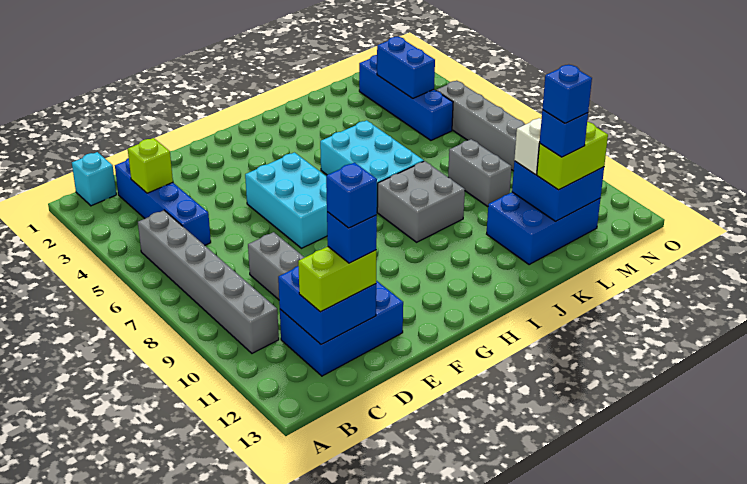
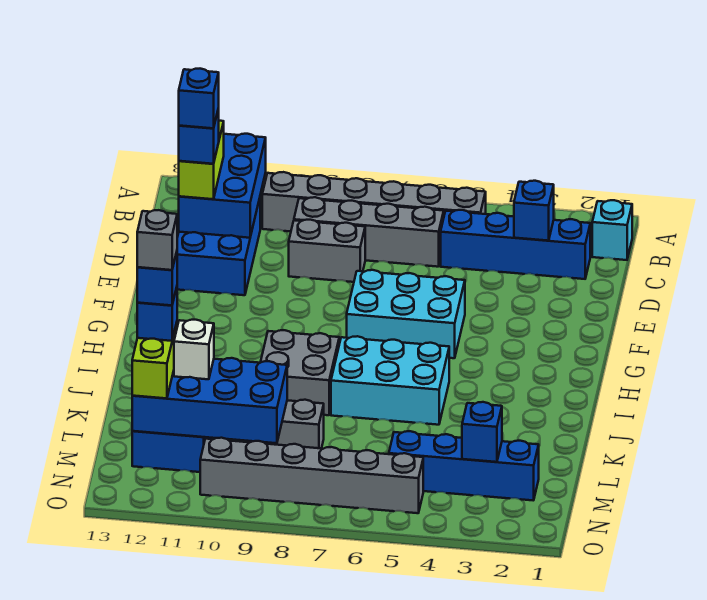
lime brick C3 level 2 -> blue brick C3 level 2
none -> grey brick C6:C9 level 1
blue brick C11:D12 level 2 -> blue brick B11:D12 level 2
blue brick L11:M12 level 2 -> blue brick L9:M12 level 2
none -> grey brick L12 level 6
blue brick M3:M4 level 2 -> blue brick M3 level 2

